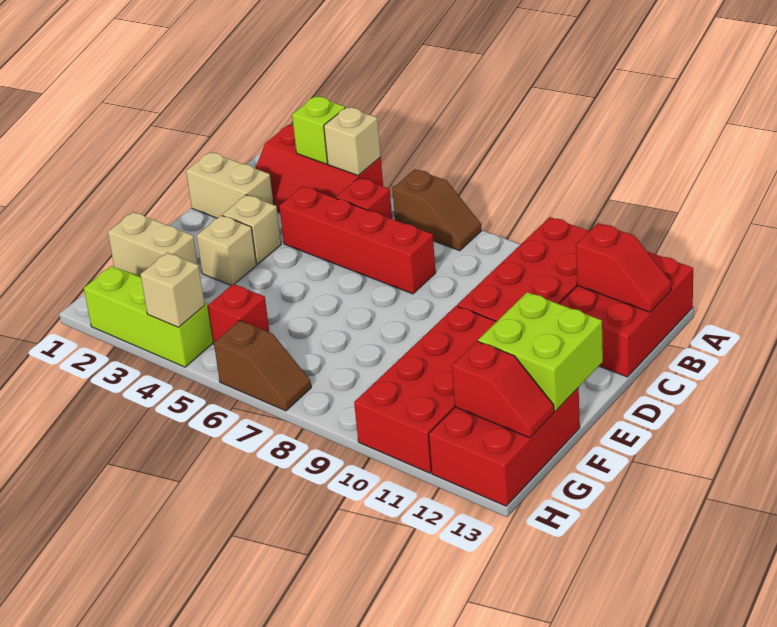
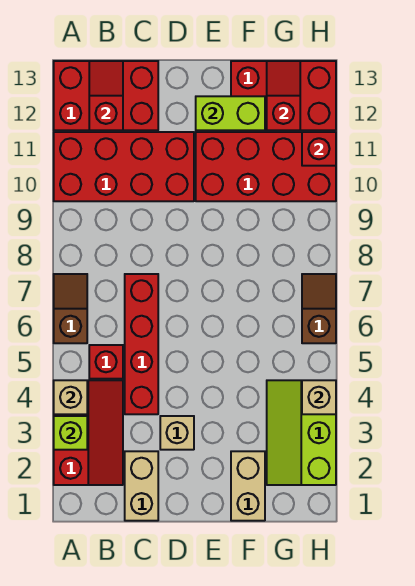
tan brick E3 level 1 -> none
lime brick E12:F13 level 2 -> lime brick E12:F12 level 2
red brick G5 level 1 -> red brick H11 level 2

